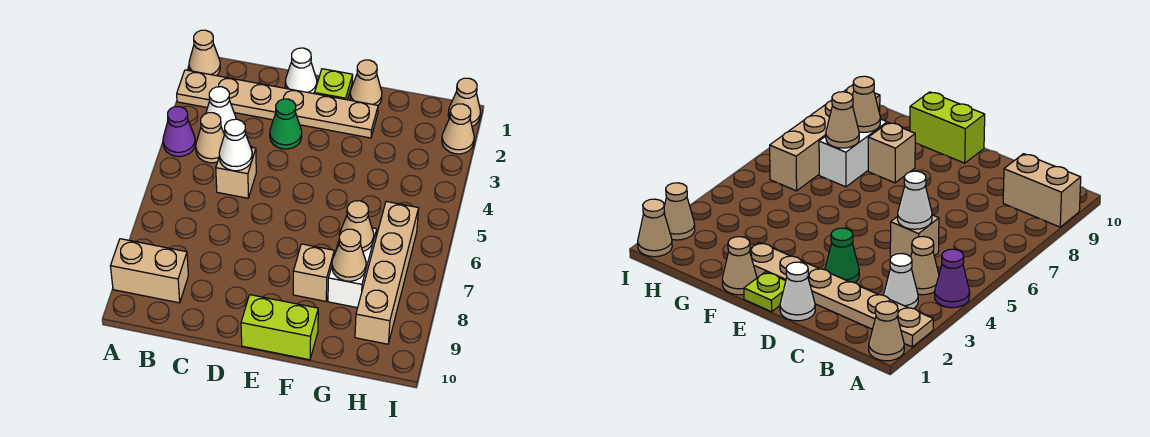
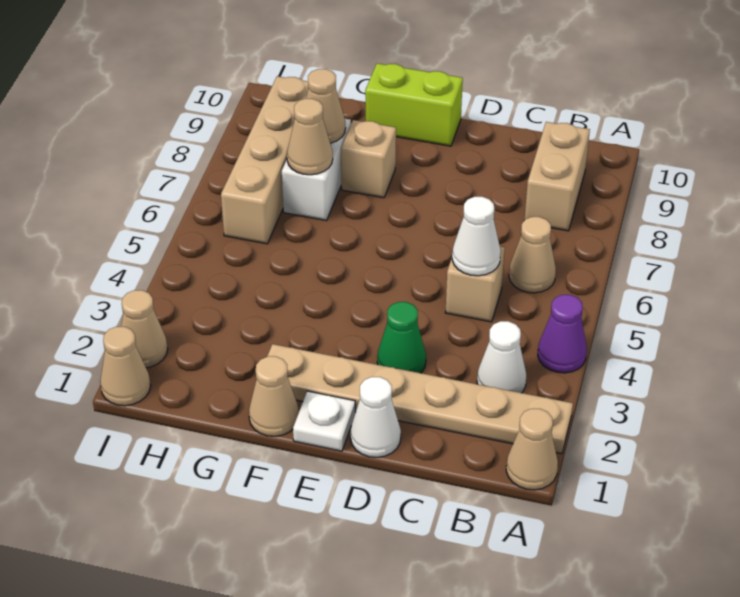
tan brick A9:B9 level 1 -> tan brick B8:B9 level 1
tan cone B4 level 1 -> tan cone B6 level 1
lime plate E1 level 1 -> white plate E1 level 1

